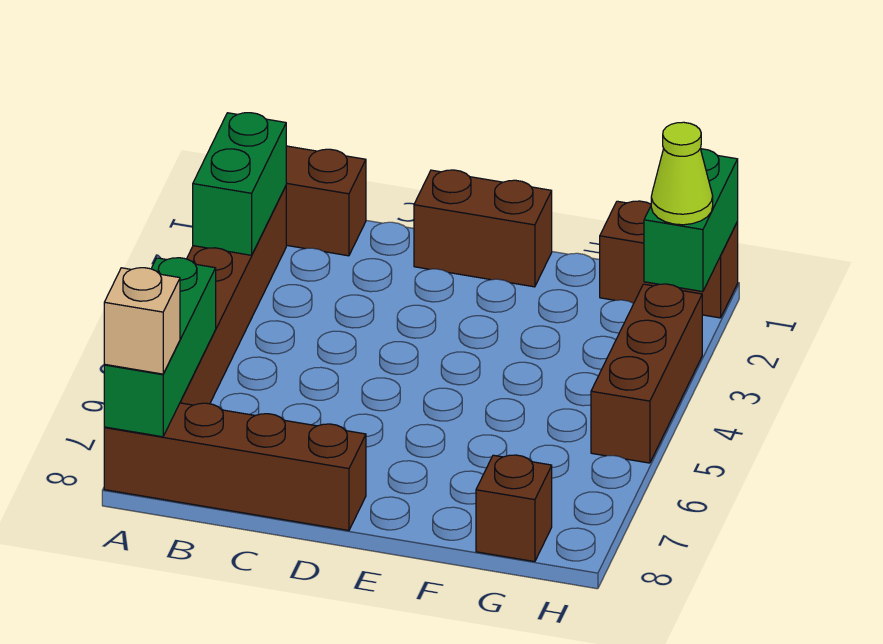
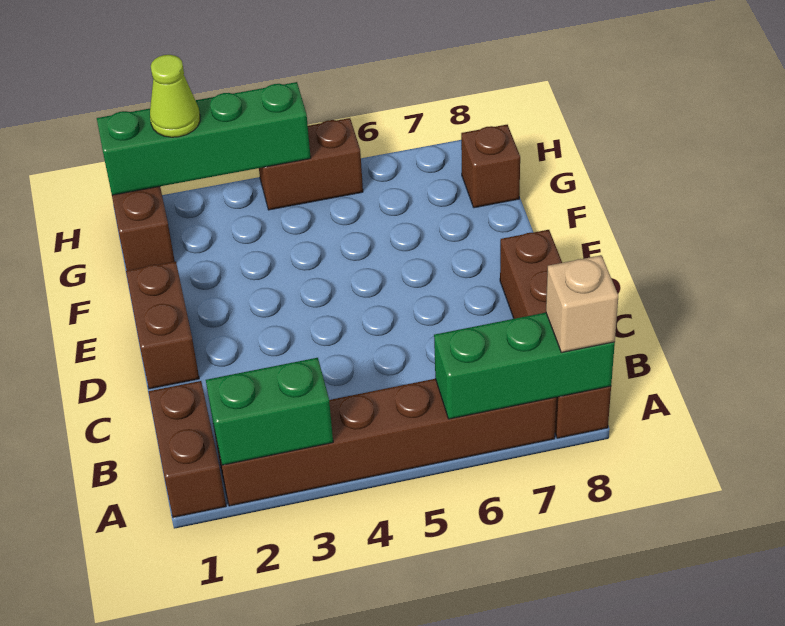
green brick H1:H2 level 2 -> green brick H1:H4 level 2
brown brick H3:H5 level 1 -> brown brick H4:H5 level 1

